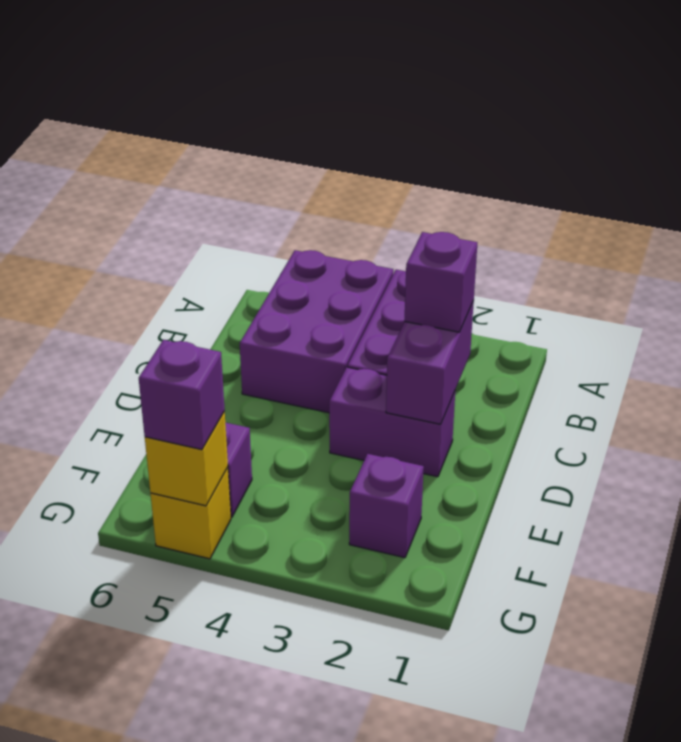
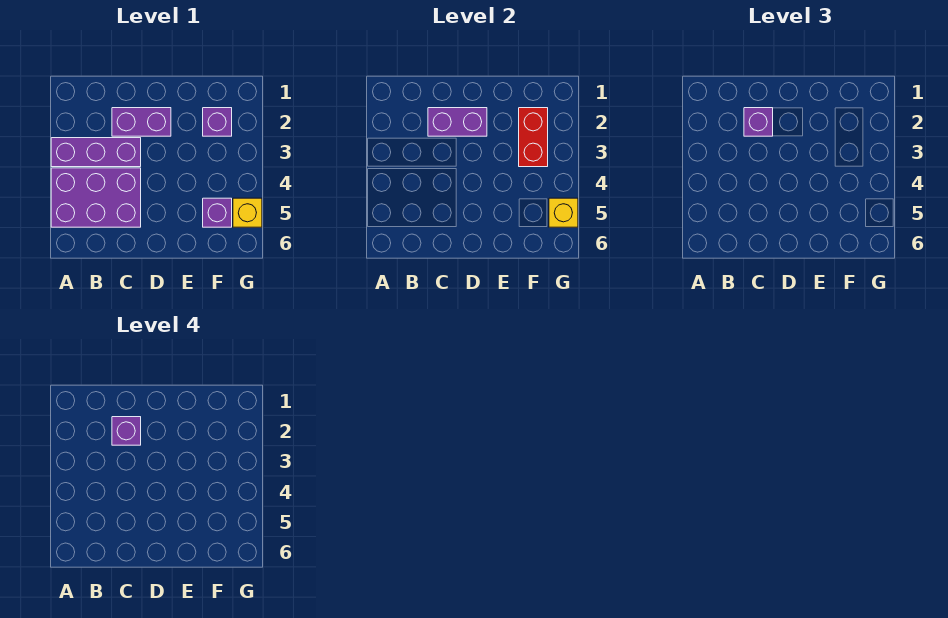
purple brick D2:D3 level 1 -> purple brick C2:D2 level 1
none -> red brick F2:F3 level 2
purple brick G5 level 3 -> purple brick C2 level 4

